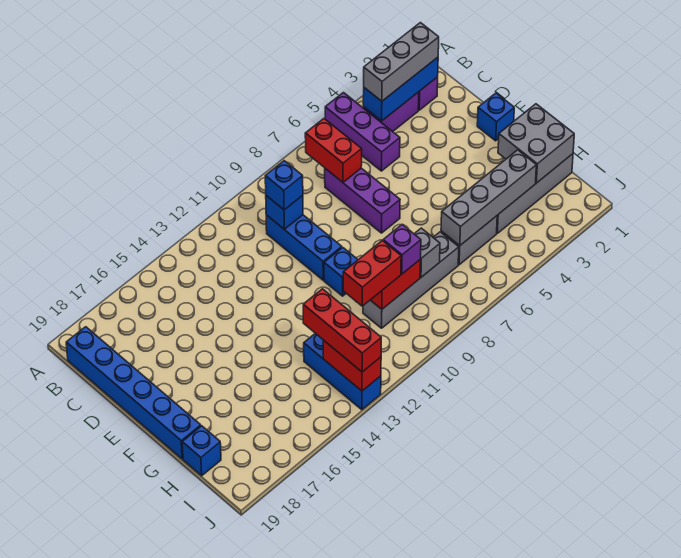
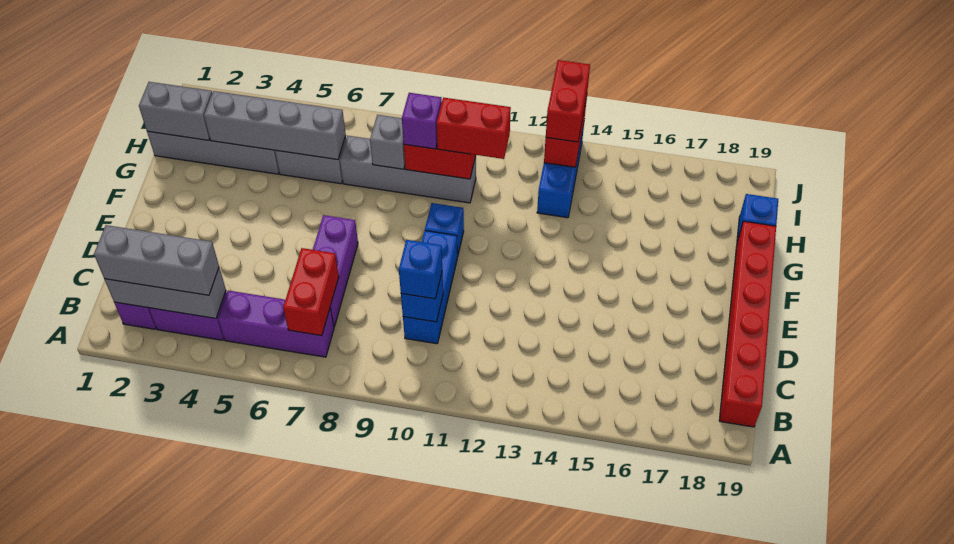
purple brick A5:C5 level 1 -> purple brick B5:B7 level 1
blue brick B2:B4 level 2 -> grey brick B2:B4 level 2
blue brick B19:G19 level 1 -> red brick B19:G19 level 1
blue brick E1 level 1 -> none
grey brick G1:H2 level 2 -> grey brick H1:H2 level 2
red brick H13:J13 level 3 -> red brick I13:J13 level 3

